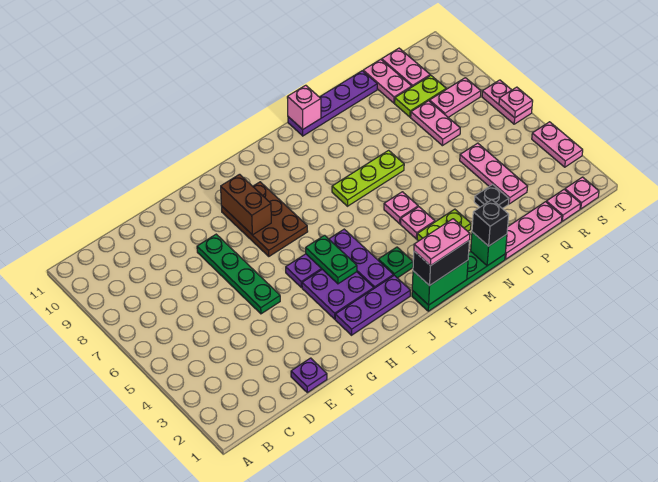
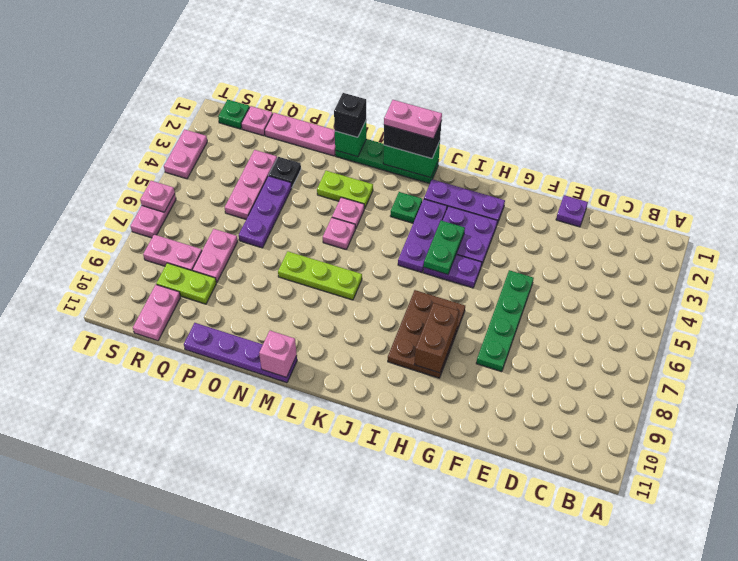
none -> purple plate P4:P6 level 1
pink plate Q10:Q11 level 1 -> none
pink plate S1 level 1 -> green plate S1 level 1

